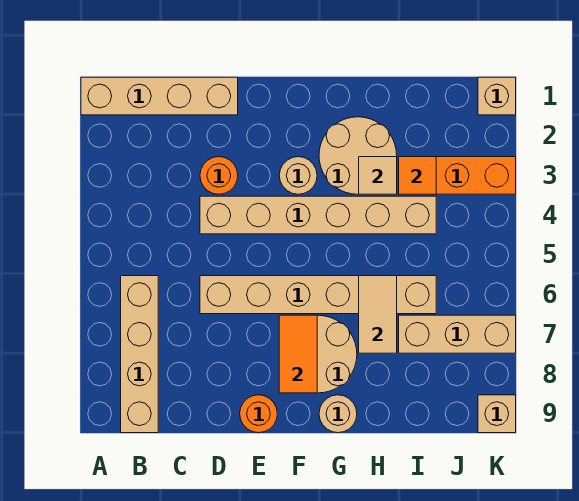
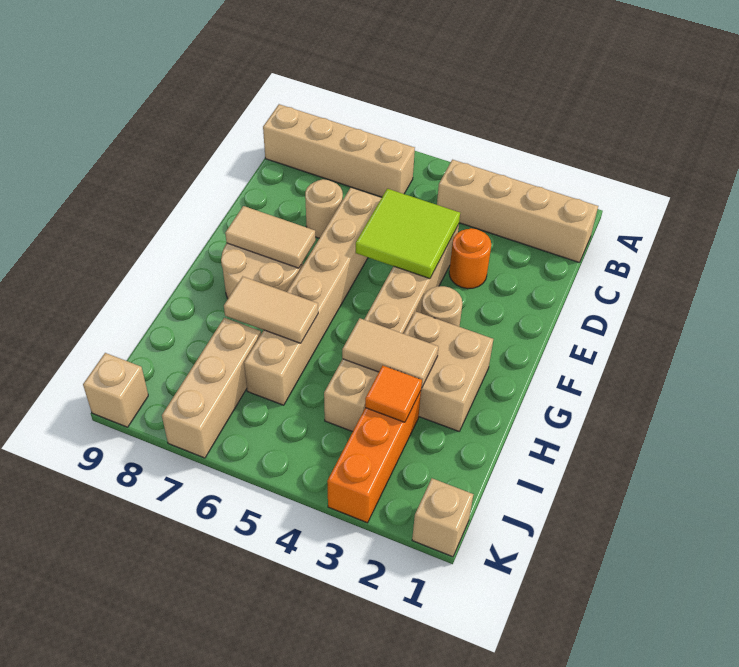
tan brick A1:D1 level 1 -> tan brick B1:B4 level 1
none -> lime tile D4:E5 level 2
orange round brick E9 level 1 -> none
orange tile F7:F8 level 2 -> tan tile F7:F8 level 2
tan round brick G2:H3 level 1 -> tan brick G2:H3 level 1
tan round brick G9 level 1 -> tan round brick D7 level 1
tan tile H3 level 2 -> tan tile H3:H4 level 2

